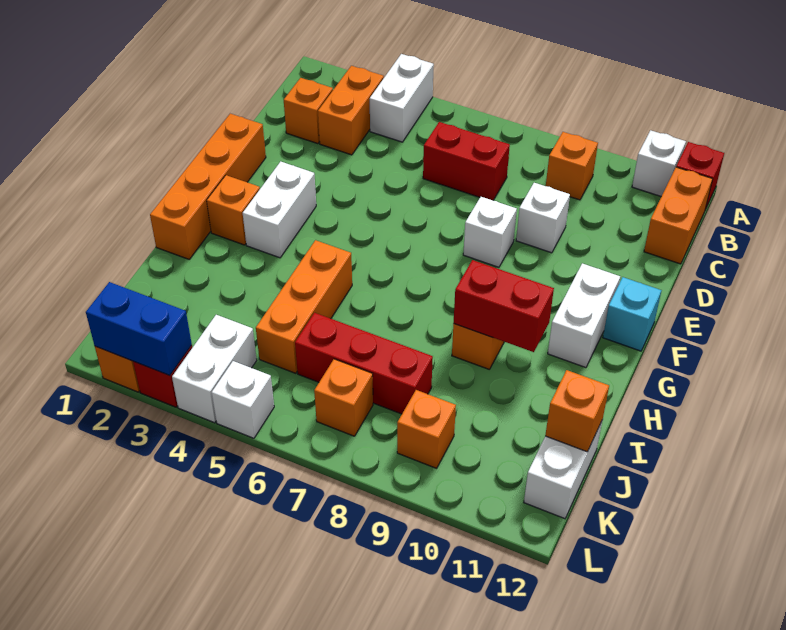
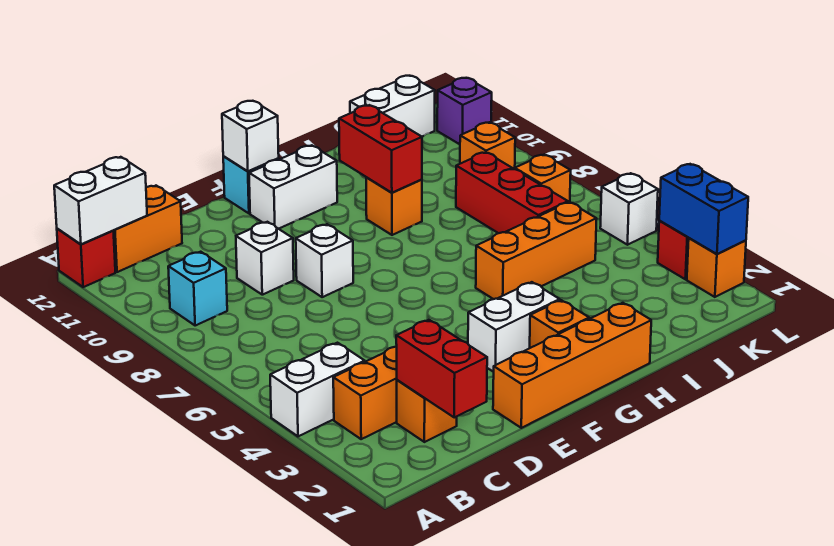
white brick A11 level 1 -> white brick F12 level 2
orange brick B9 level 1 -> cyan brick B9 level 1
red brick C6:C7 level 1 -> red brick C1:C2 level 2
orange brick J12 level 2 -> none
white brick K4:L4 level 1 -> white brick A12:B12 level 2
none -> purple brick L11 level 1

